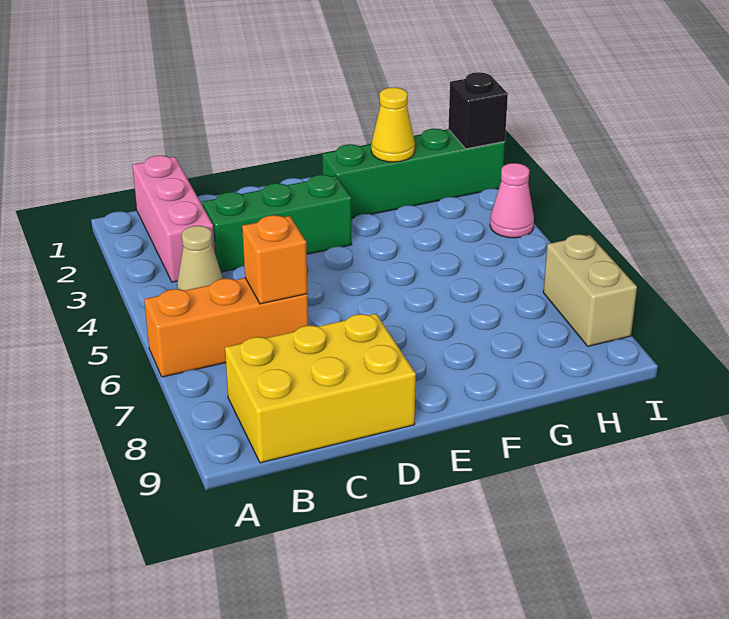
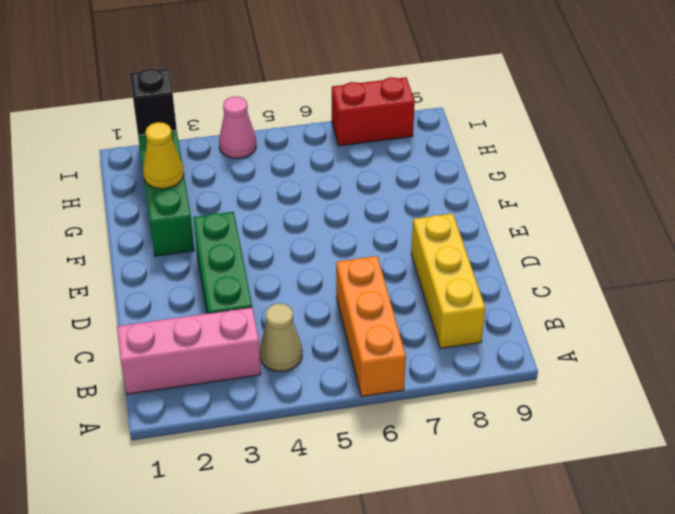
yellow brick B8:D9 level 1 -> yellow brick B8:D8 level 1
orange brick C6 level 2 -> none
tan brick I7:I8 level 1 -> red brick I7:I8 level 1

